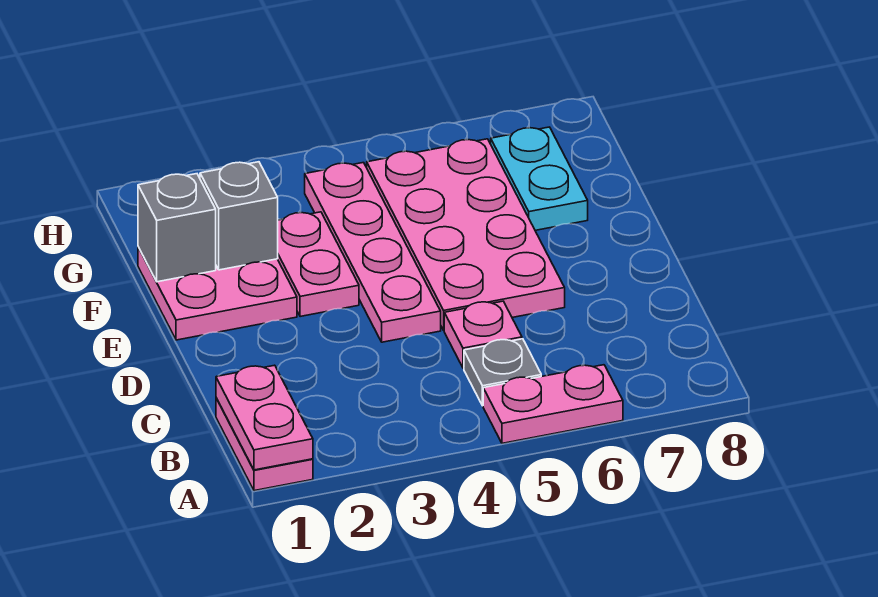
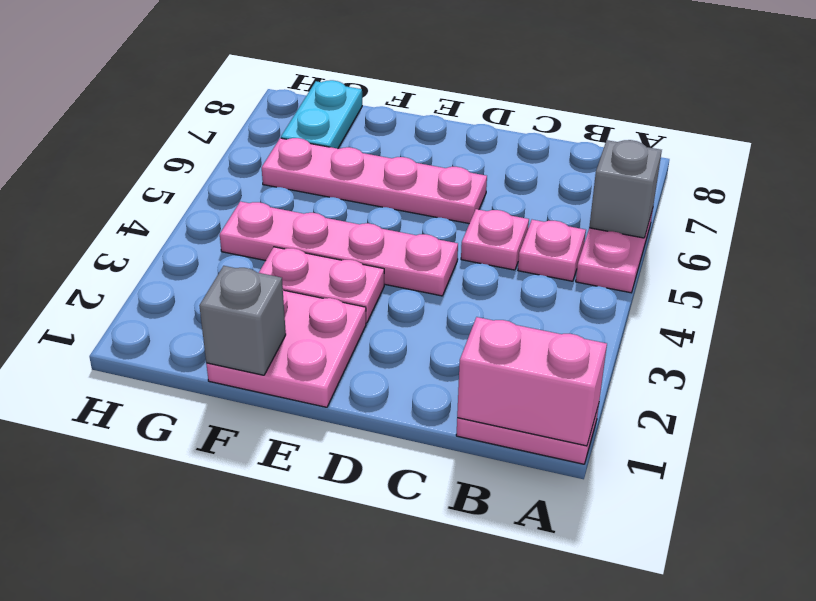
pink plate A1:B1 level 2 -> pink brick A1:B1 level 2
grey plate B5 level 1 -> pink plate B5 level 1
pink plate D5:G6 level 1 -> pink plate D6:G6 level 1
grey brick F2 level 2 -> grey brick A6 level 2
cyan plate F7:G7 level 1 -> cyan plate G7:G8 level 1

